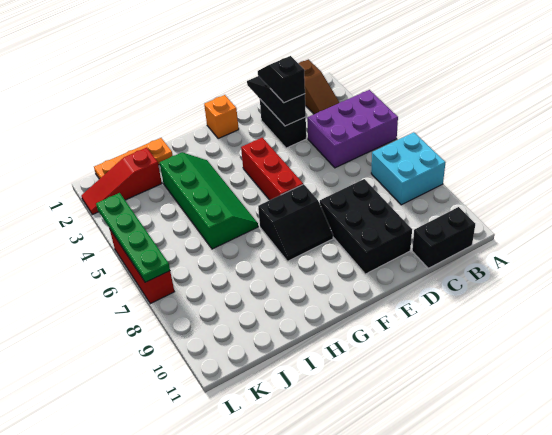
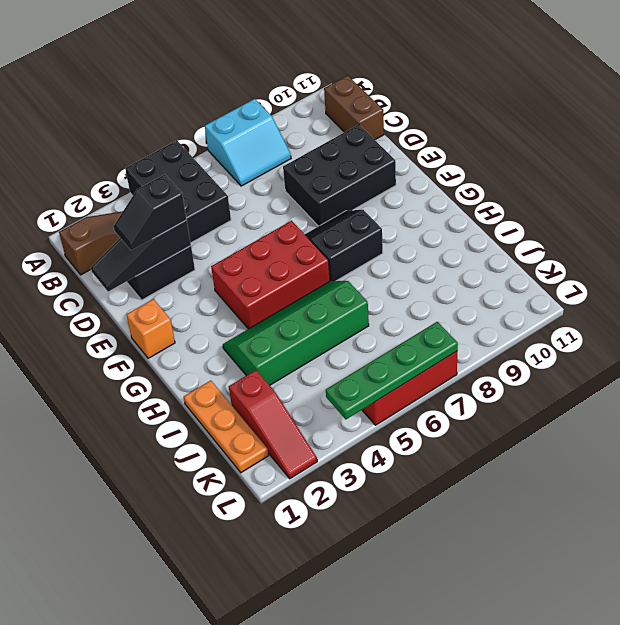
purple brick A4:C5 level 1 -> black brick A4:C5 level 1
cyan brick A7:B8 level 1 -> cyan slope A7:B8 level 1 top A
black brick B11:C11 level 1 -> brown brick B11:C11 level 1
red brick F4:F6 level 1 -> red brick F4:G6 level 1
black slope F7:G8 level 1 top 7 -> black slope F7:G8 level 1 top G

